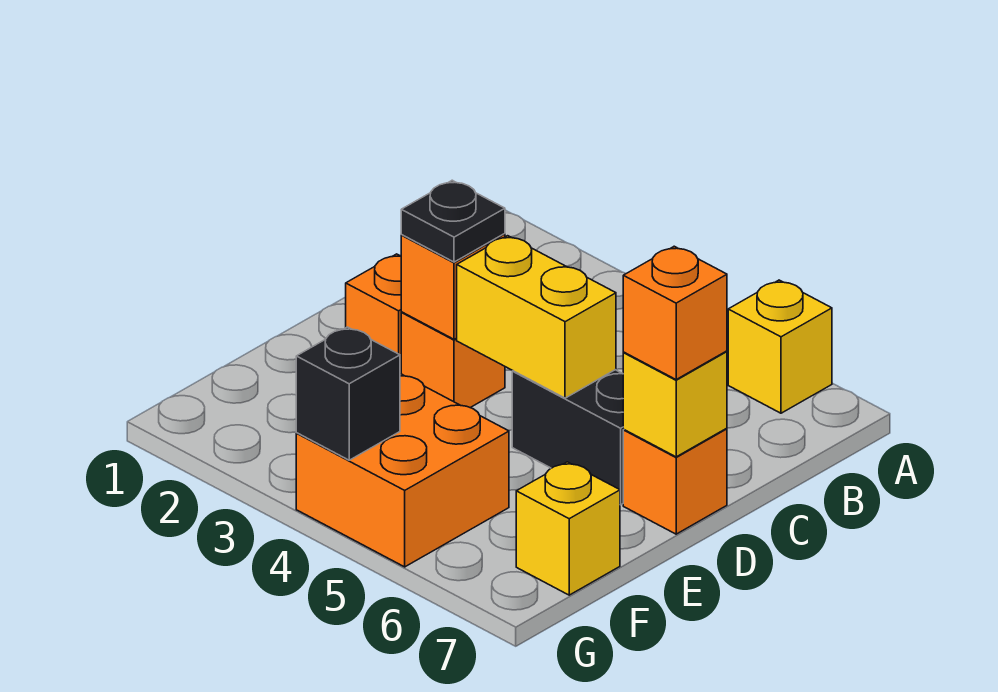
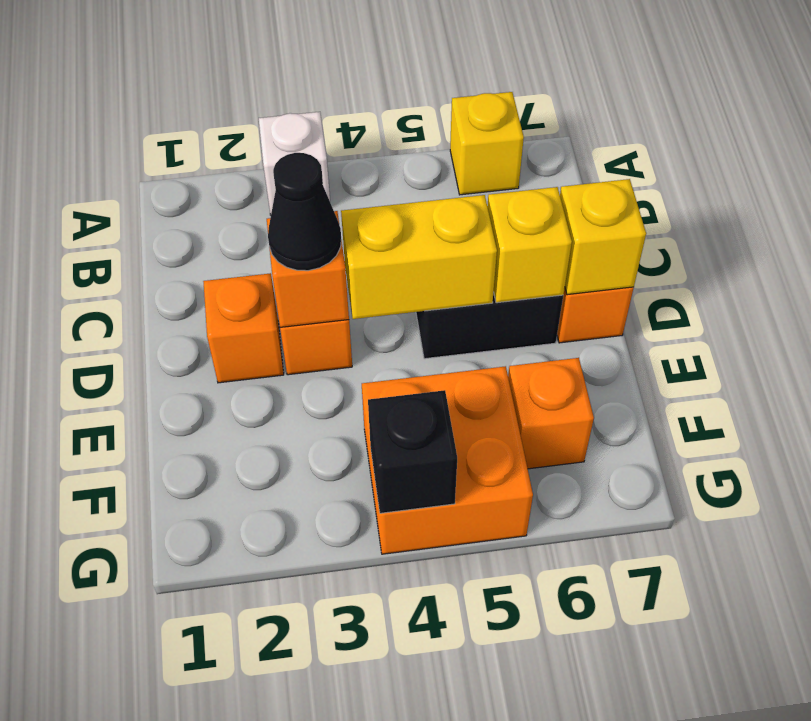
none -> white brick A3 level 1
black plate D3 level 3 -> black cone D3 level 3
orange brick D7 level 3 -> orange brick F6 level 1
yellow brick F7 level 1 -> yellow brick D6 level 2

